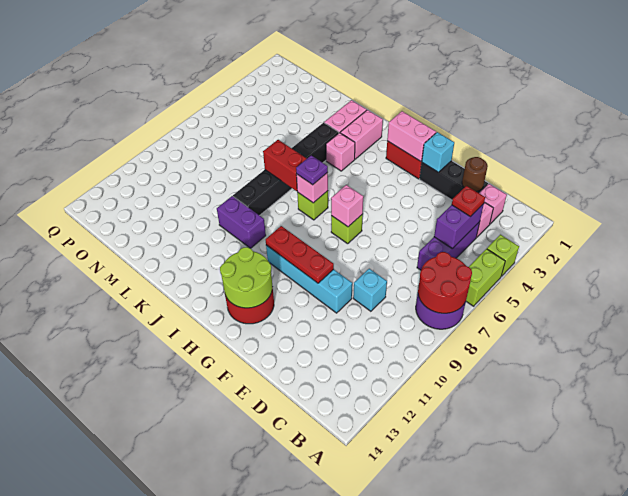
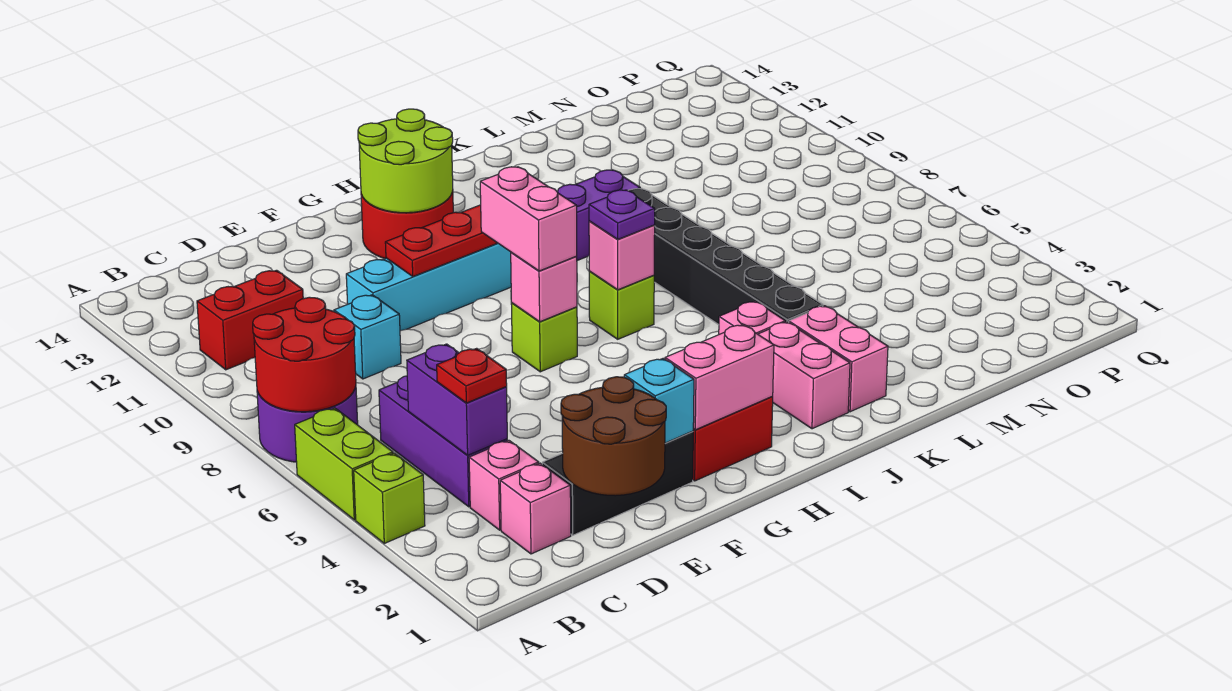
brown round brick D2 level 2 -> brown round brick D1:E2 level 2
none -> pink brick G7:G8 level 3
red brick J7:K7 level 2 -> red brick B11:C11 level 1

